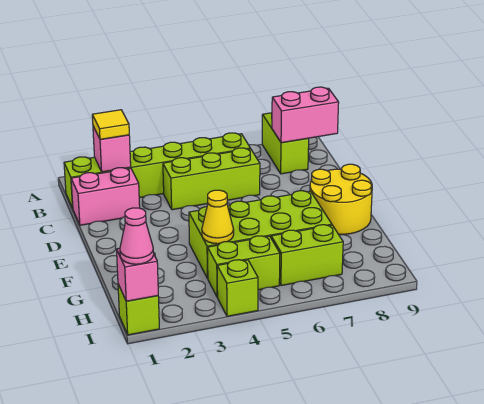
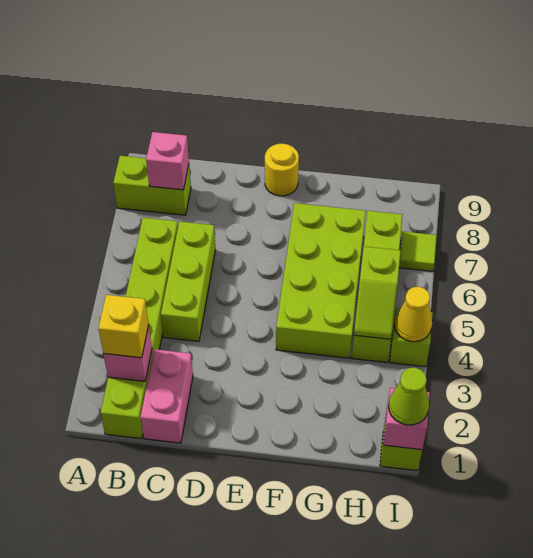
yellow tile B2 level 3 -> yellow brick B2 level 3
pink brick B8:B9 level 2 -> pink brick B8 level 2
yellow round brick E8:F9 level 1 -> yellow round brick E9 level 1
yellow cone G4 level 2 -> yellow cone I4 level 2
none -> lime slope H4:H5 level 2 top 5
pink cone I1 level 3 -> lime cone I1 level 3
none -> lime tile I7 level 1

